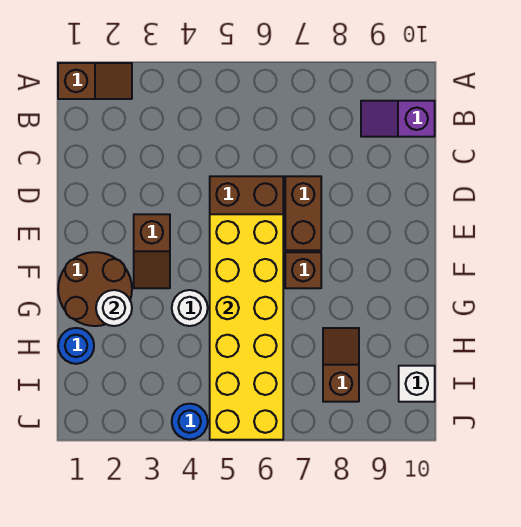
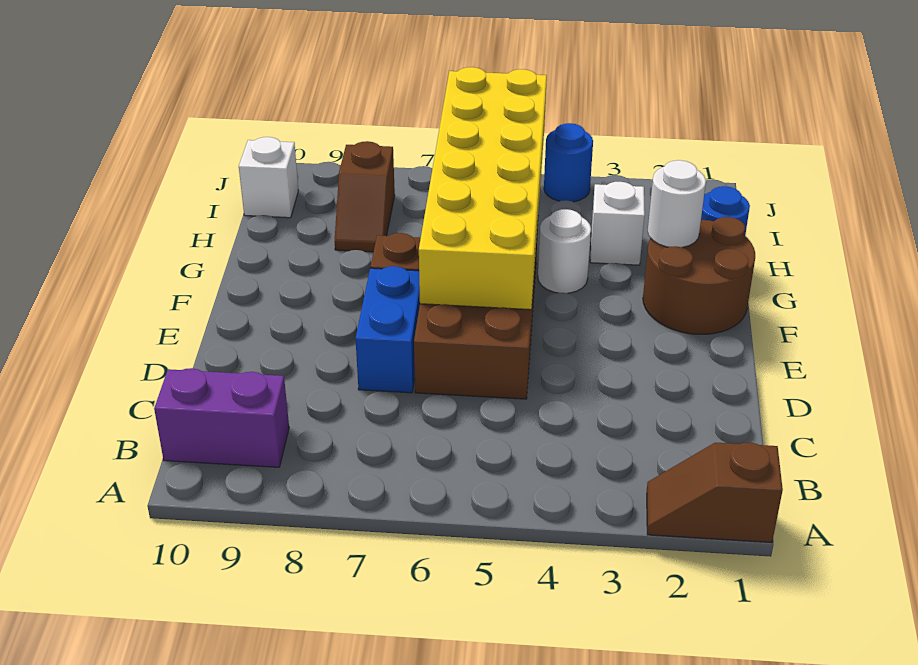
purple slope B9:B10 level 1 top 10 -> purple brick B9:B10 level 1
brown brick D7:E7 level 1 -> blue brick D7:E7 level 1
brown slope E3:F3 level 1 top E -> none
none -> white brick H3 level 1

